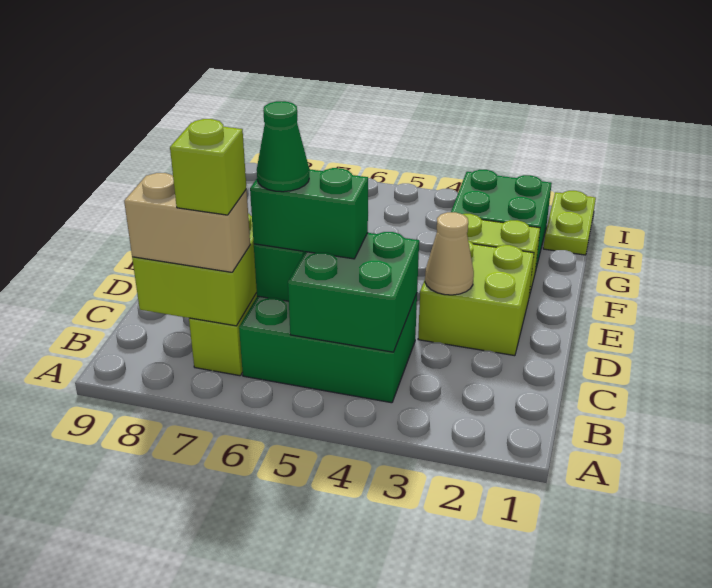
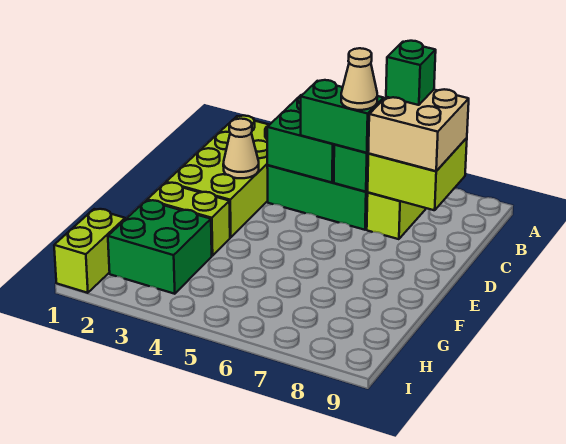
tan brick B7:B8 level 3 -> tan brick B7:C8 level 3
lime brick B7 level 4 -> green brick B7 level 4
green cone C6 level 4 -> tan cone C6 level 4
lime brick D2:E3 level 1 -> lime brick B2:E3 level 1
lime plate H1:I1 level 1 -> lime brick H1:I1 level 1

